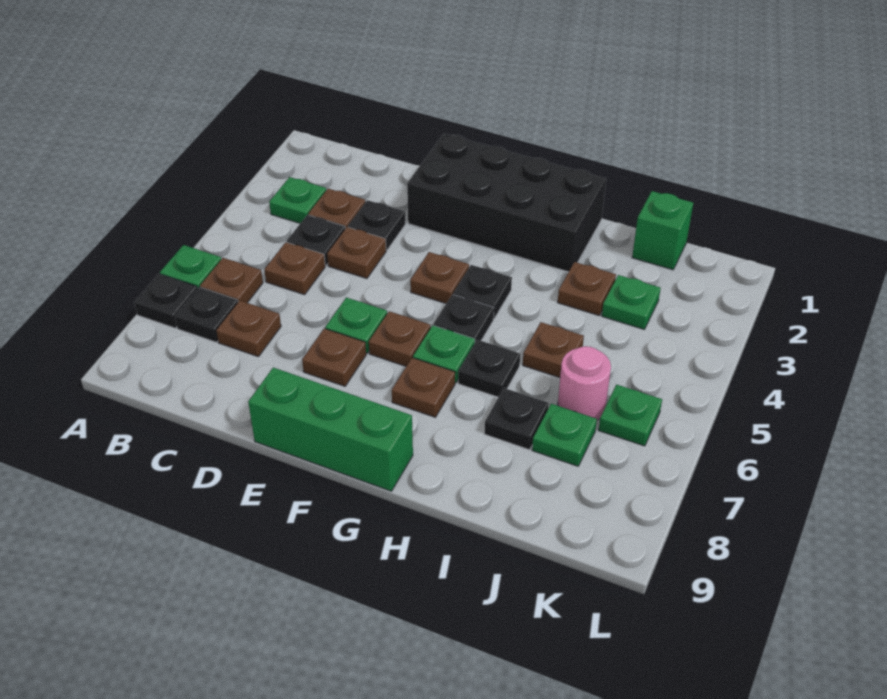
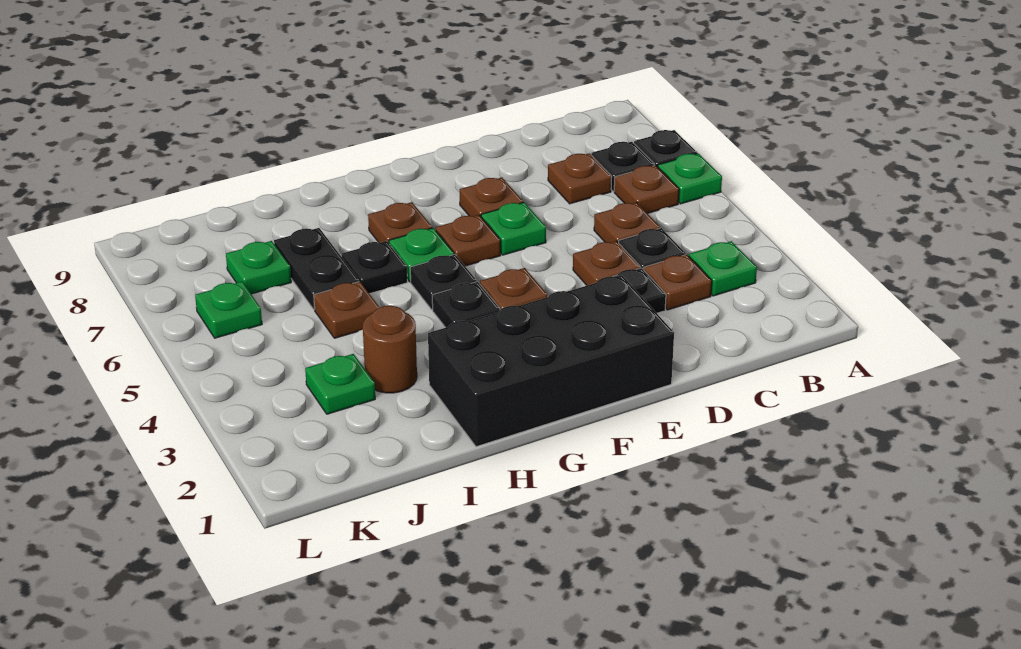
green brick E9:G9 level 1 -> none
brown plate I3 level 1 -> brown round brick I3 level 1
black plate I7 level 1 -> black plate I6:I7 level 1
green brick J1 level 1 -> none
pink round brick J6 level 1 -> none

